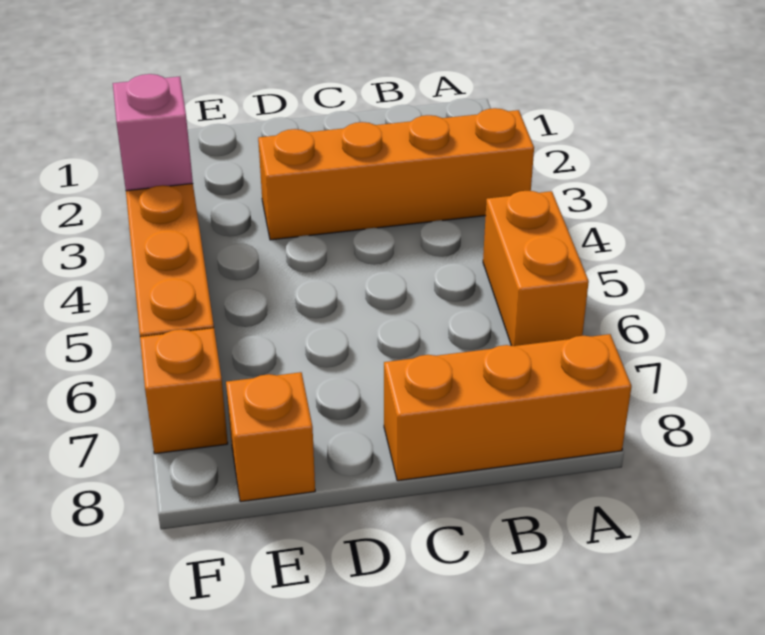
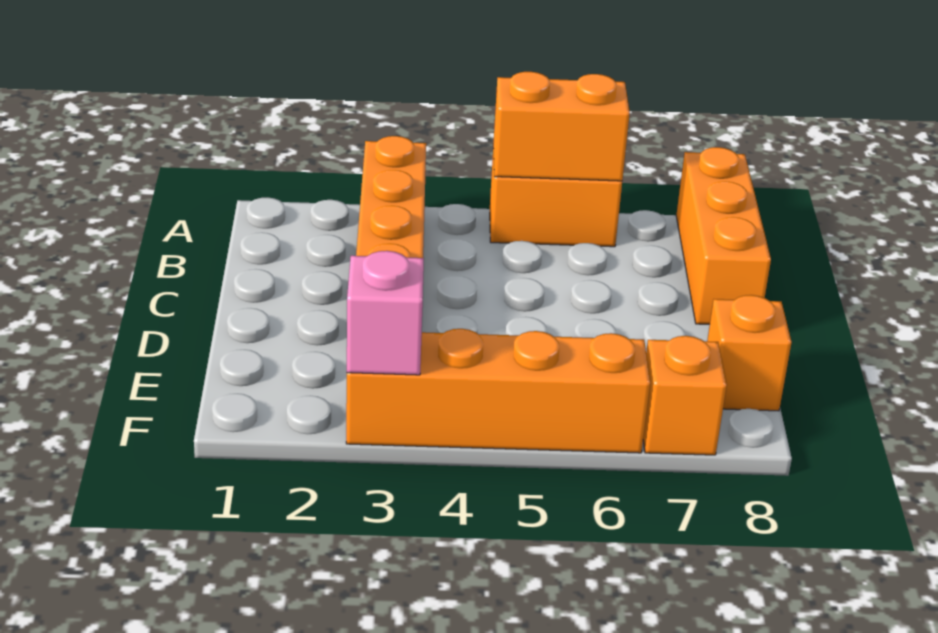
none -> orange brick A5:A6 level 2

